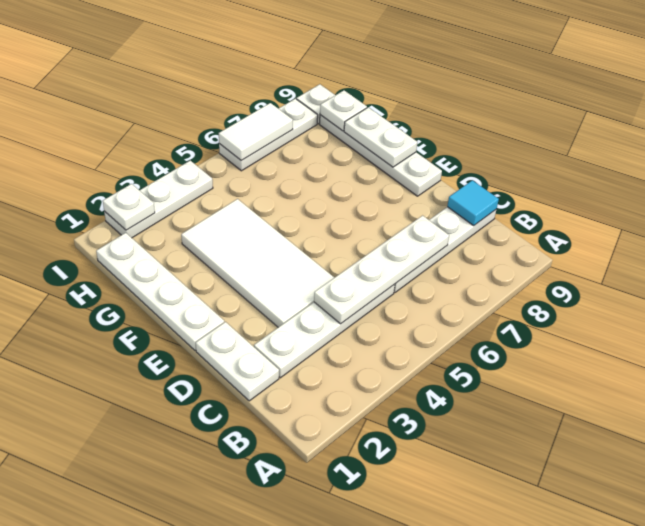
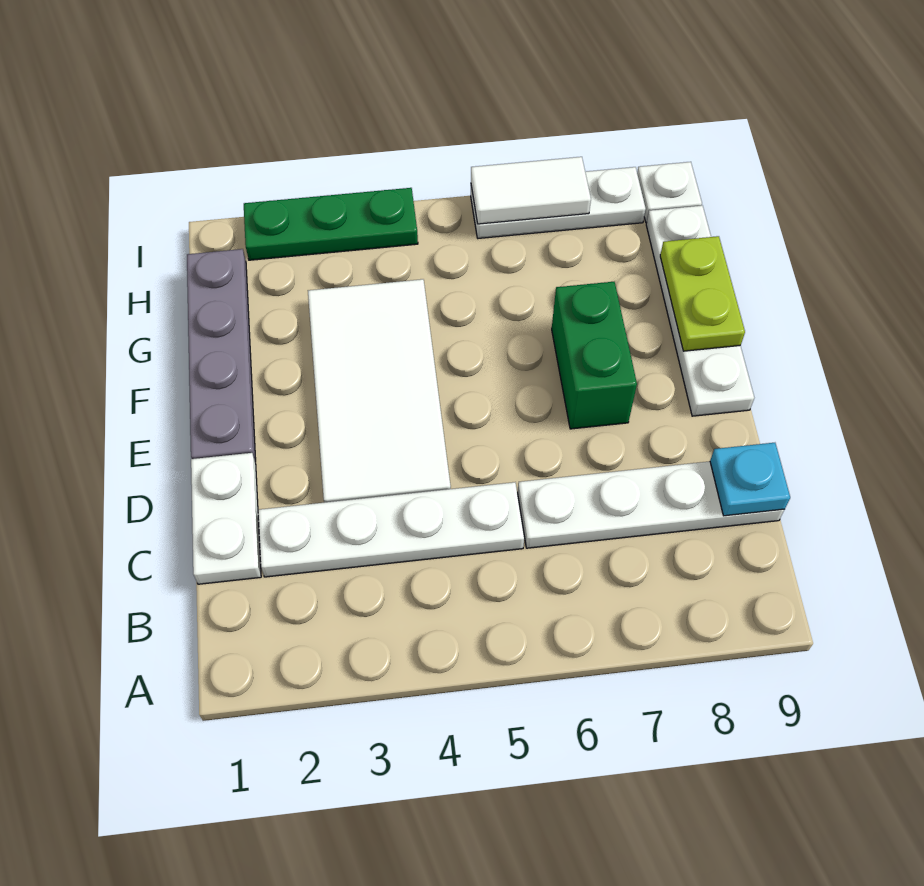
white plate C4:C7 level 2 -> none
cyan tile C9 level 2 -> cyan plate C9 level 2
white plate E1:H1 level 1 -> grey plate E1:H1 level 1
none -> green brick E7:F7 level 1
white plate F9:G9 level 2 -> lime plate F9:G9 level 2
white plate H9 level 2 -> none
white plate I2:I4 level 1 -> green plate I2:I4 level 1
white plate I2 level 2 -> none

